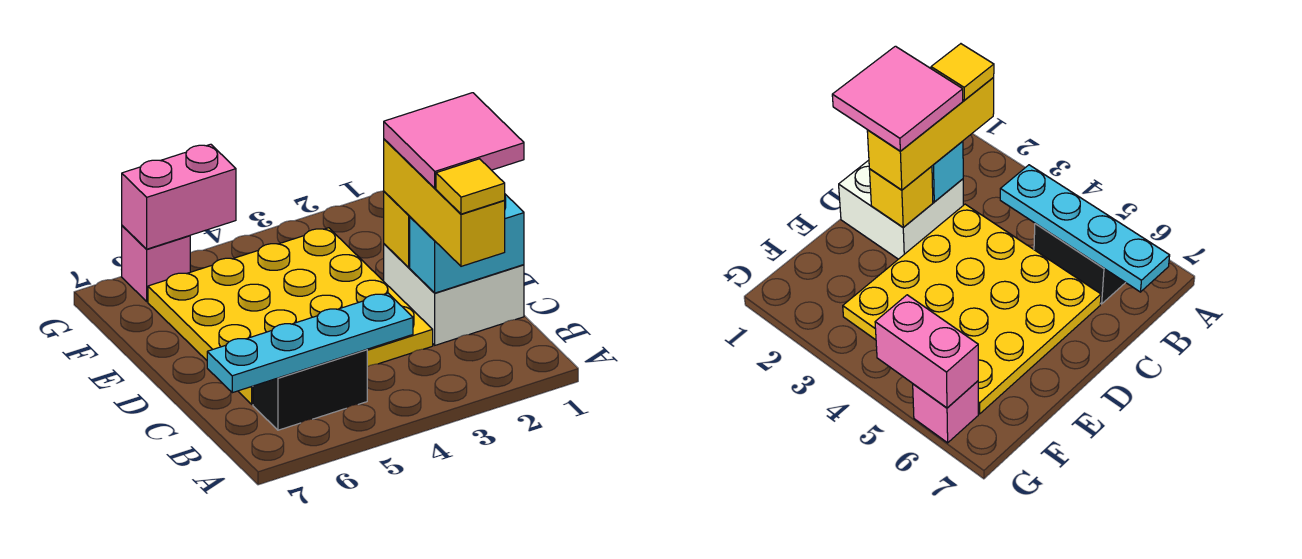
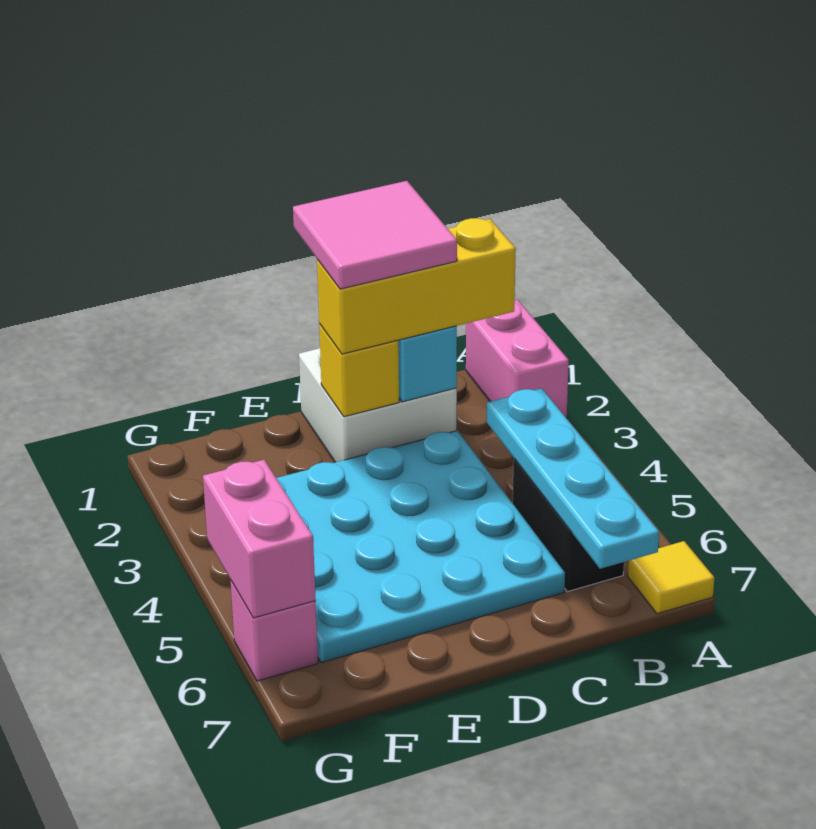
none -> pink brick A1:A2 level 1
yellow tile B2 level 4 -> yellow tile A7 level 1
yellow plate C3:F6 level 1 -> cyan plate C3:F6 level 1

